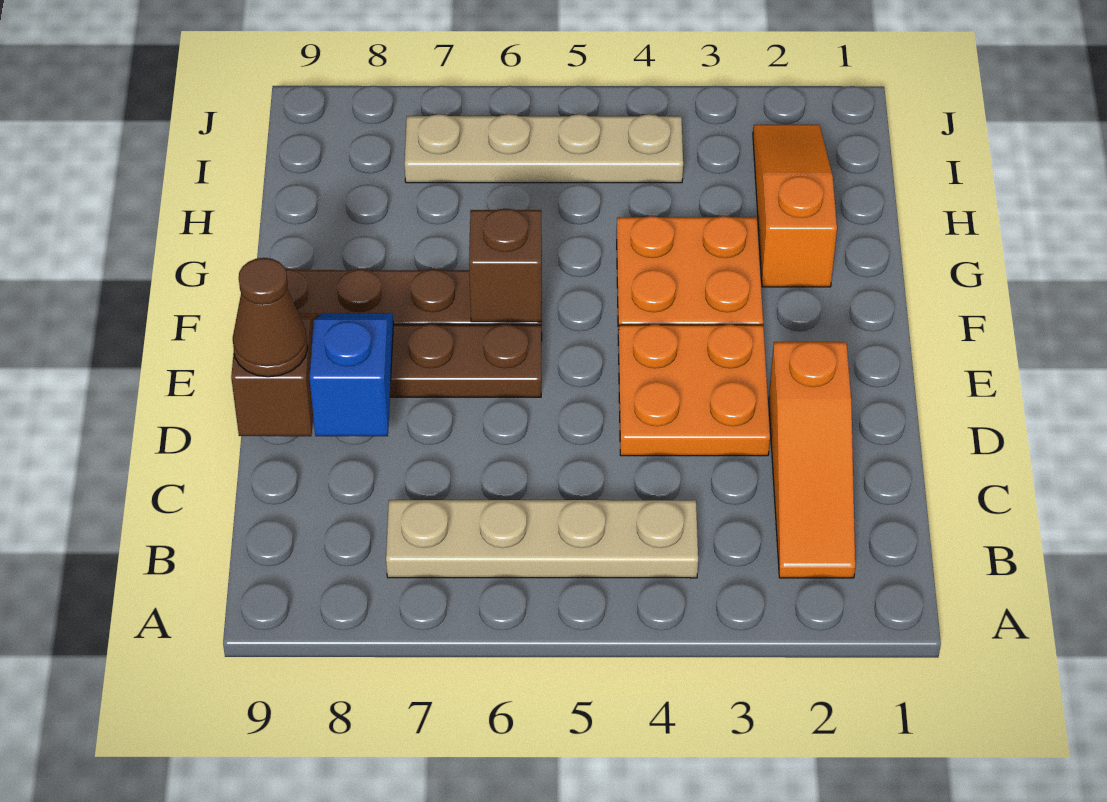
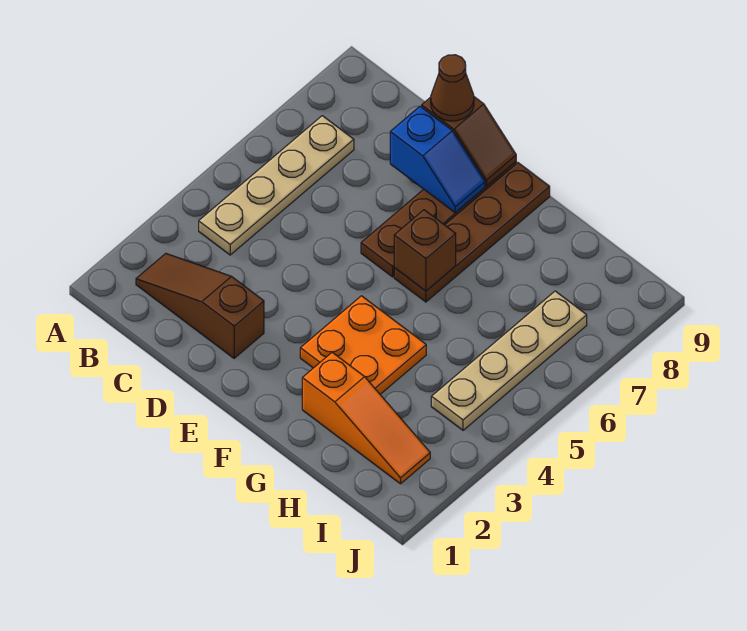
orange slope B2:D2 level 1 top D -> brown slope B2:D2 level 1 top D
orange plate D3:E4 level 1 -> none

